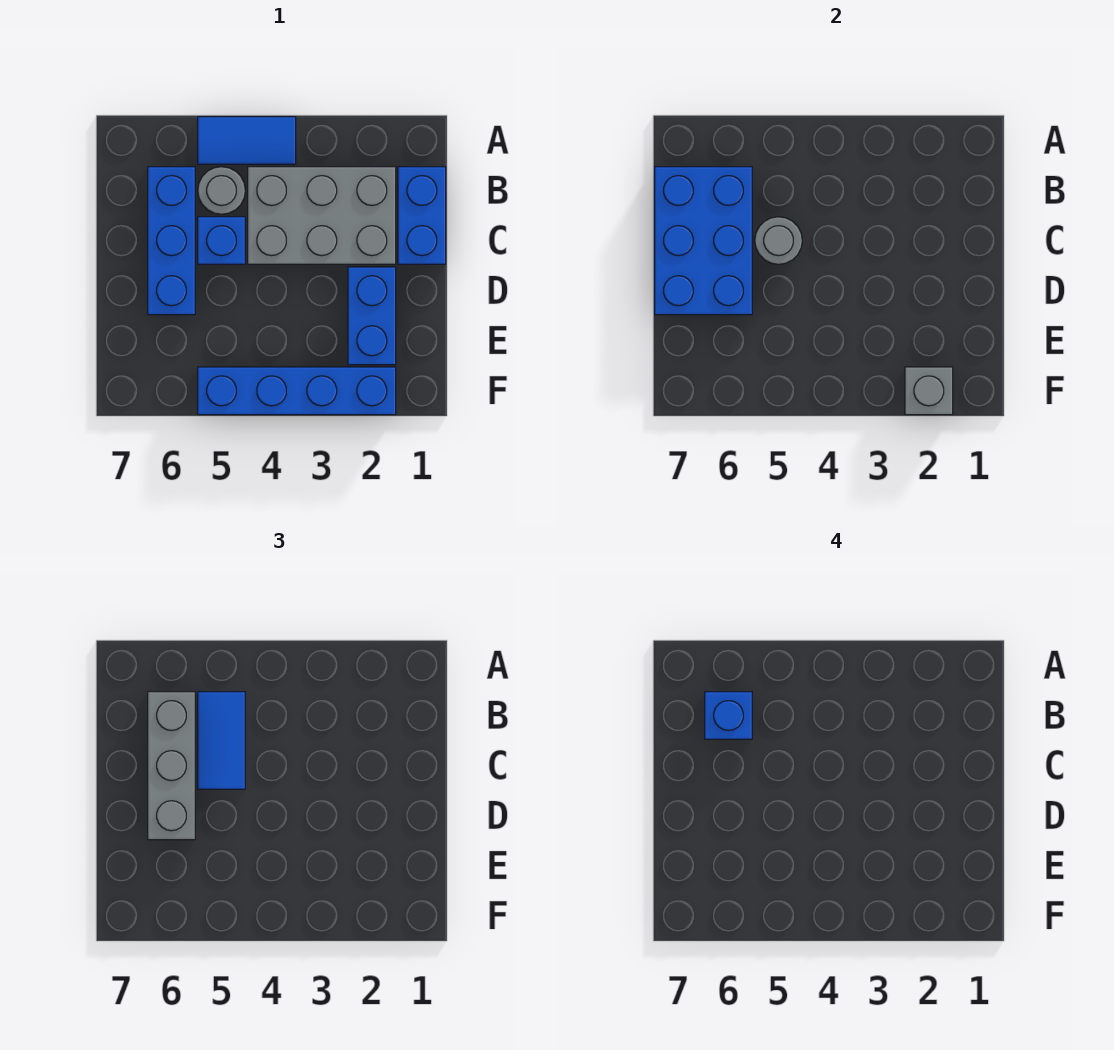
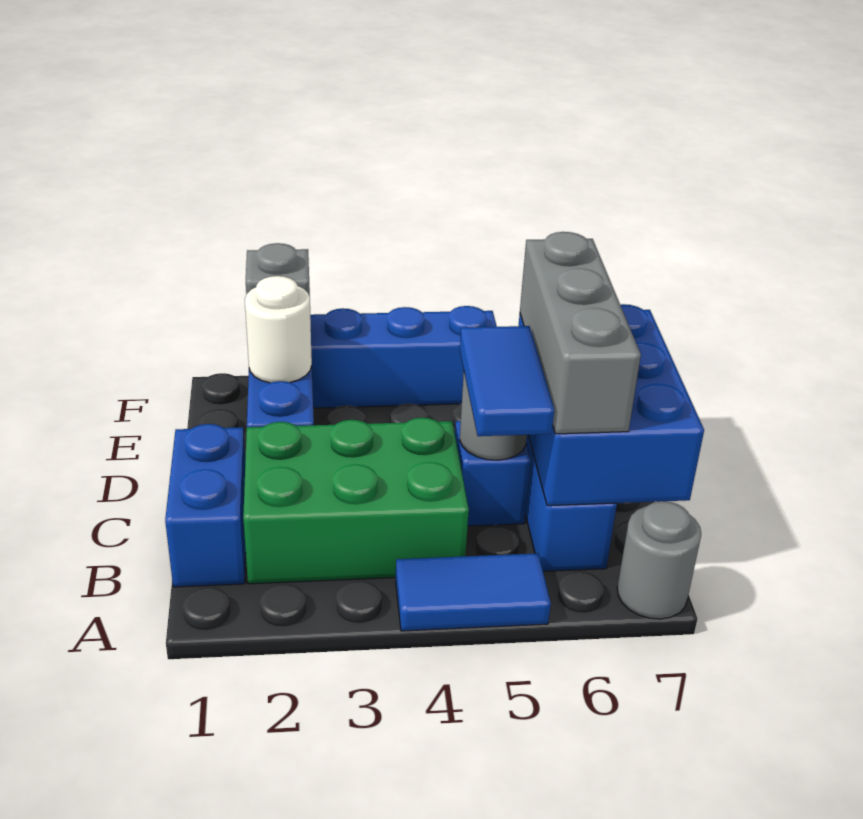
grey brick B2:C4 level 1 -> green brick B2:C4 level 1
grey round brick B5 level 1 -> grey round brick A7 level 1
blue brick B6 level 4 -> none
none -> white round brick E2 level 2

